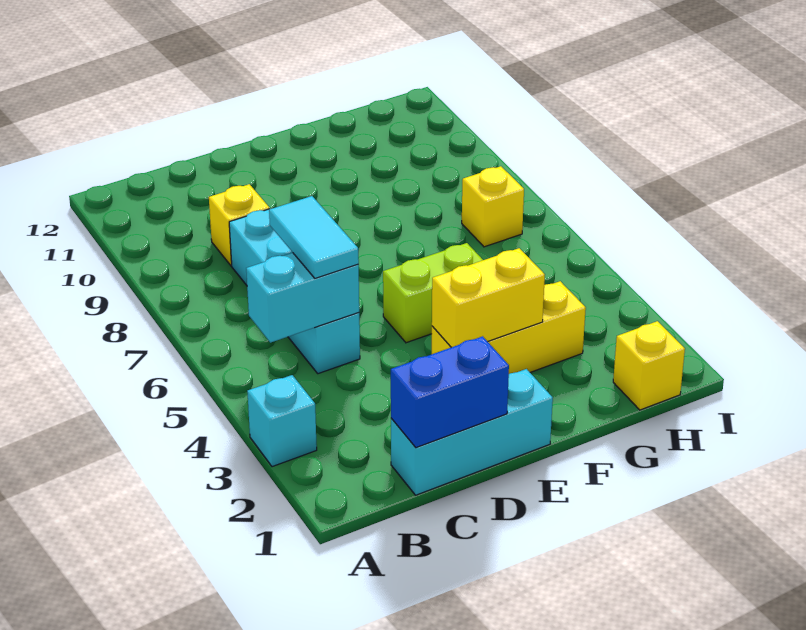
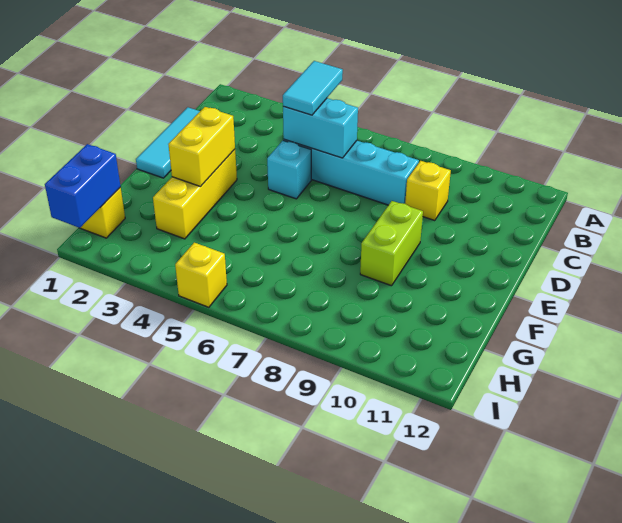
cyan brick A3 level 1 -> cyan brick D5 level 1
cyan brick B5:C5 level 2 -> cyan brick C5:C6 level 2
cyan brick C1:E1 level 1 -> cyan tile C1:E1 level 1
blue brick C1:D1 level 2 -> blue brick H1:I1 level 2
cyan tile C5:C6 level 3 -> cyan tile B5:C5 level 3
lime brick E5:F5 level 1 -> lime brick E9:F9 level 1
yellow brick H7 level 1 -> yellow brick I5 level 1

